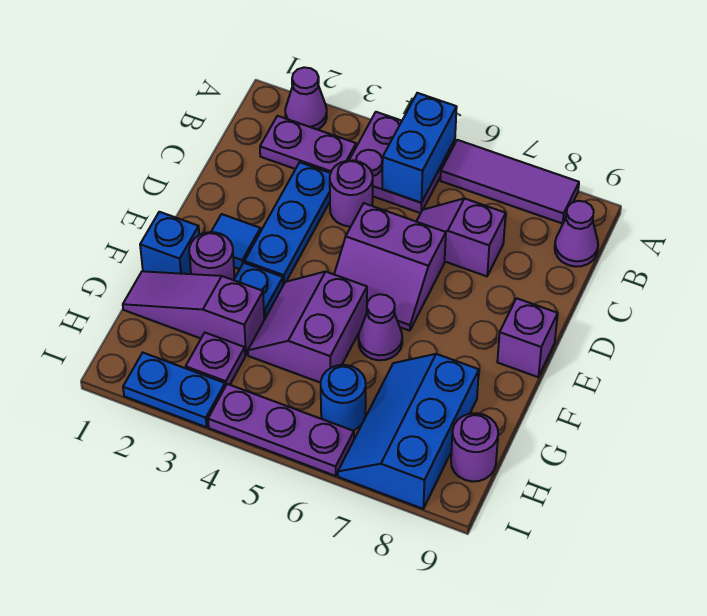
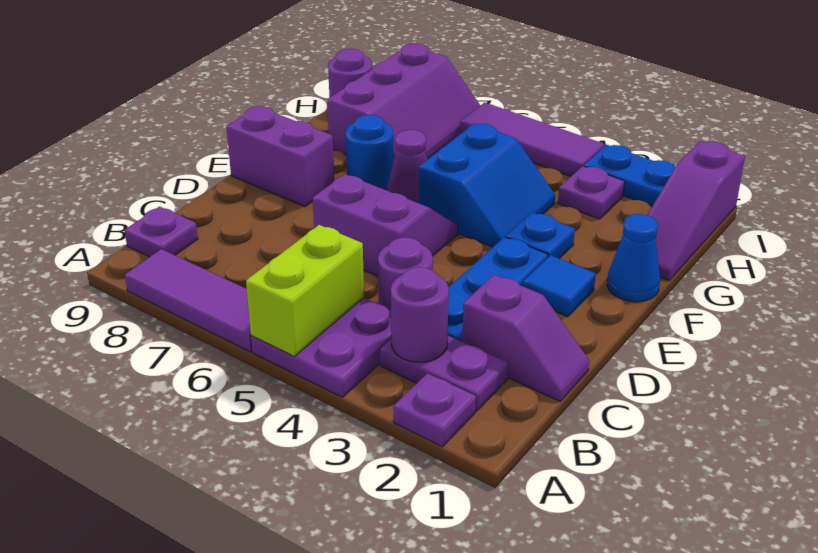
purple cone A2 level 1 -> purple plate A2 level 1
blue brick A5:B5 level 2 -> lime brick A5:B5 level 2
purple cone B9 level 1 -> purple plate B9 level 1
purple slope C6:C7 level 1 top 7 -> purple slope C1:C2 level 1 top 2
purple brick E9 level 1 -> purple brick E8:E9 level 1
blue brick F1 level 1 -> blue cone F1 level 1
purple round brick F2 level 1 -> purple round brick B3 level 2
purple slope F4:G5 level 1 top 5 -> blue slope F4:G5 level 1 top 5
purple slope G1:G3 level 1 top 3 -> purple slope G1:I1 level 1 top I
blue slope G7:I8 level 1 top 8 -> purple slope G7:I8 level 1 top 8
blue round brick H6 level 1 -> blue round brick F7 level 1
purple plate I4:I6 level 1 -> purple tile I4:I6 level 1

